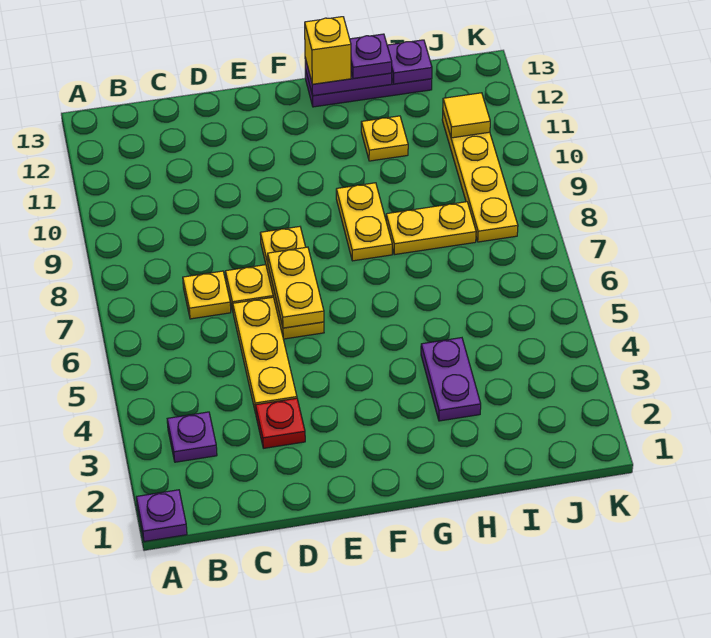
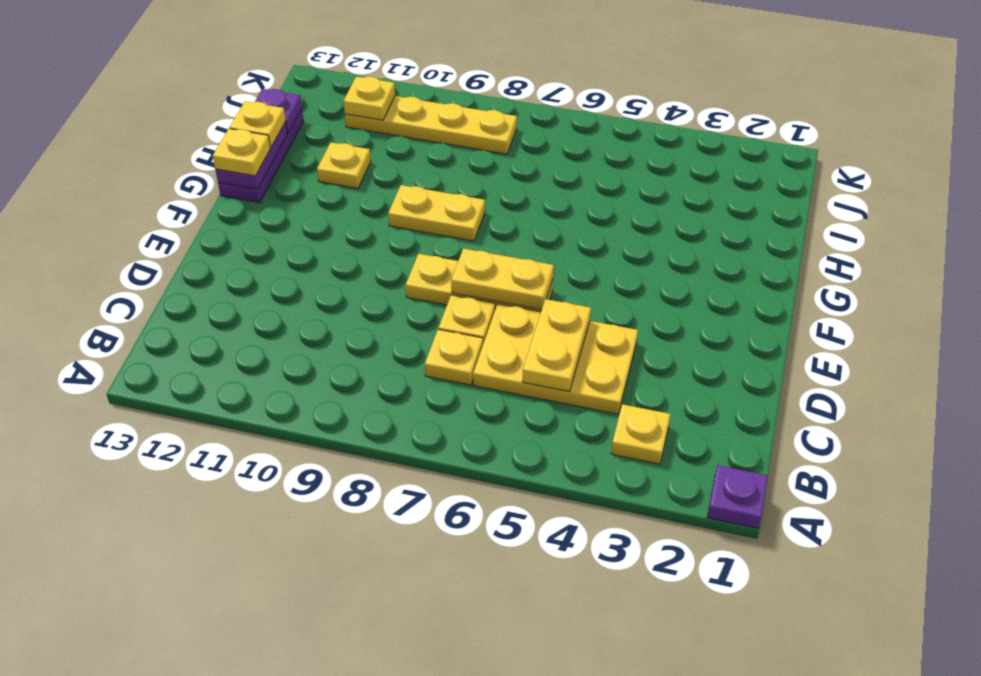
purple plate B3 level 1 -> yellow plate B3 level 1
red plate D3 level 1 -> none
yellow plate D4:D6 level 1 -> yellow plate C4:D6 level 1
yellow brick G13 level 3 -> yellow plate G13 level 3
purple plate H3:H4 level 1 -> none
yellow plate H8:I8 level 1 -> yellow plate C5:D5 level 2
purple plate H13 level 3 -> yellow plate H13 level 3
yellow tile J11 level 2 -> yellow plate J11 level 2

